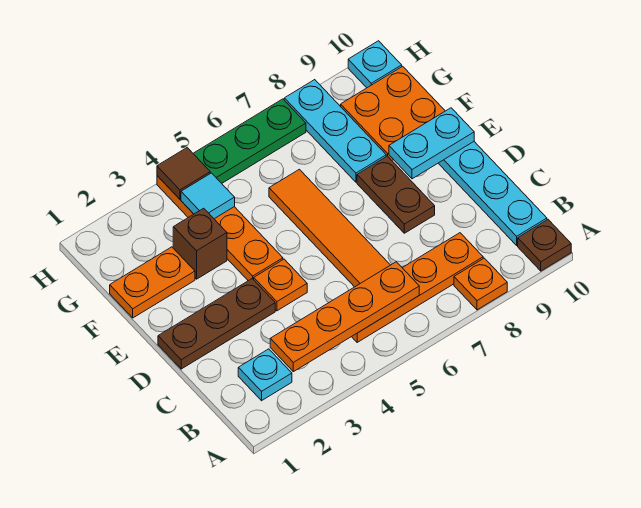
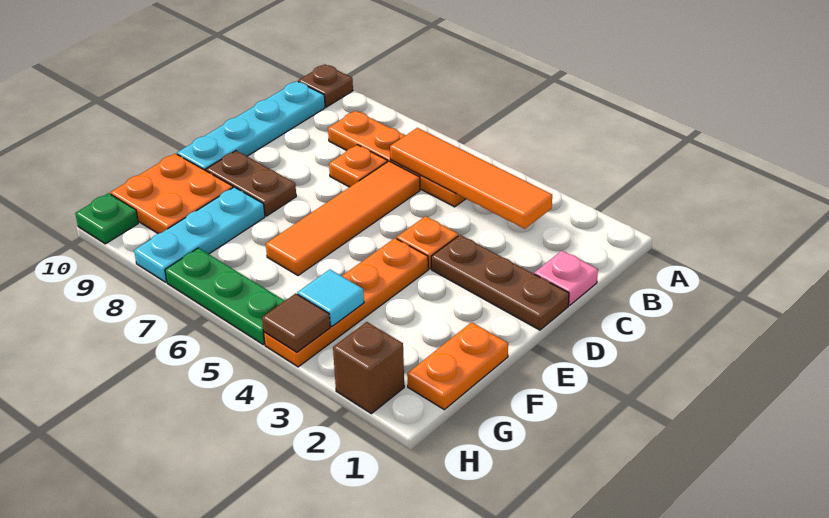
orange plate A8 level 1 -> orange plate C7 level 1
cyan plate B2 level 1 -> none
orange plate B3:B6 level 2 -> orange tile B3:B6 level 2
none -> pink plate C1 level 1
brown plate D8:E8 level 1 -> brown plate E8:E9 level 1
cyan plate E9:E10 level 2 -> none
orange plate F1:F2 level 1 -> orange plate F1:G1 level 1
brown brick F3 level 1 -> brown brick H2 level 1
cyan plate H10 level 1 -> green plate H10 level 1

